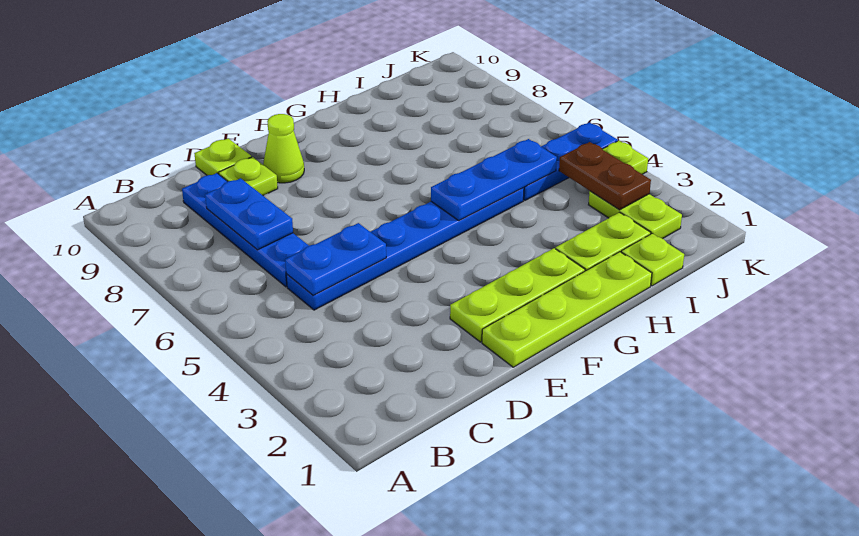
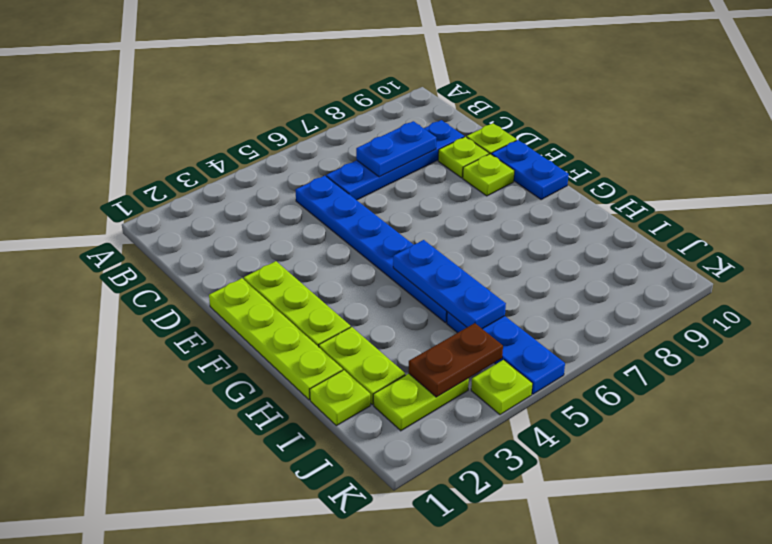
blue plate C5:D5 level 2 -> blue plate E10:F10 level 1
lime cone E9 level 1 -> lime plate E9 level 1

